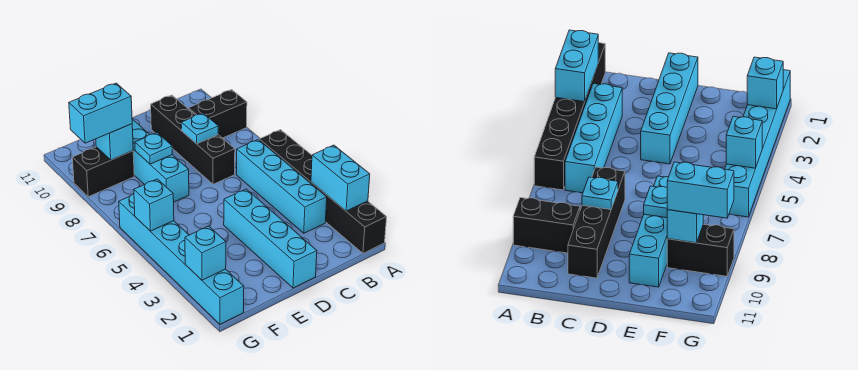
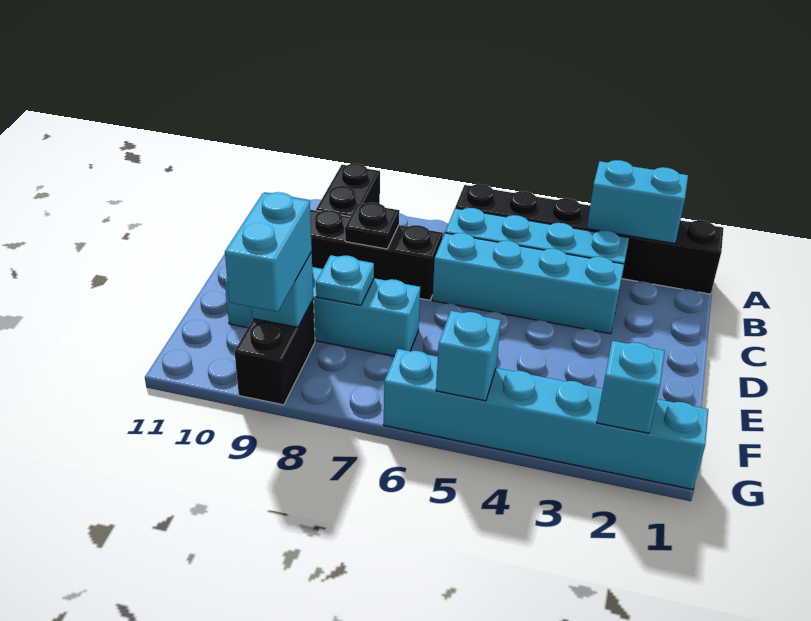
cyan plate C8 level 2 -> black plate C8 level 2
cyan brick D1:D4 level 1 -> cyan brick C3:C6 level 1

